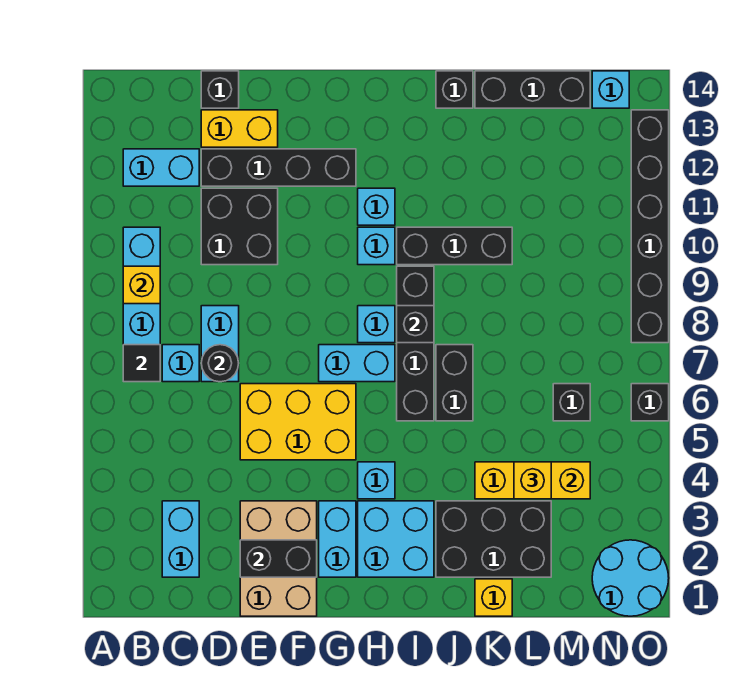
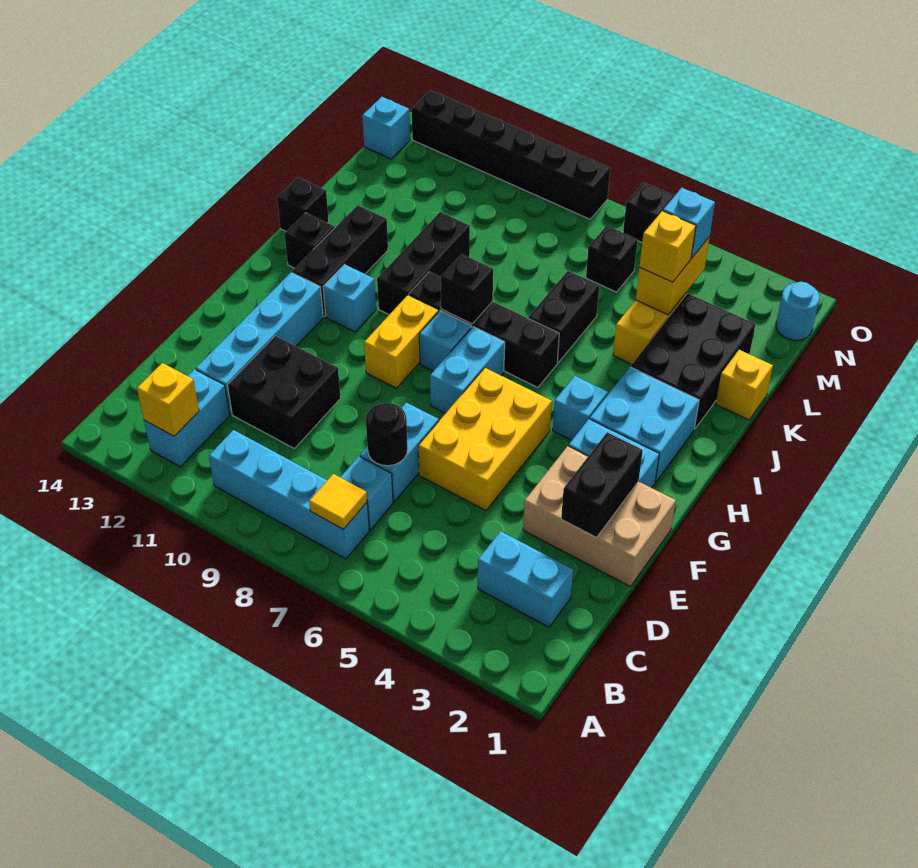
black tile B7 level 2 -> yellow tile B7 level 2
yellow brick B9 level 2 -> yellow brick B12 level 2
cyan brick D7:D8 level 1 -> cyan brick D7:E7 level 1
black brick D12:G12 level 1 -> cyan brick D12:G12 level 1
yellow brick D13:E13 level 1 -> yellow brick G9:H9 level 1
black brick D14 level 1 -> black brick I13 level 1
cyan brick H10 level 1 -> cyan brick M4 level 3
black brick J6:J7 level 1 -> black brick J6:K6 level 1
black brick K14:M14 level 1 -> black brick H12:J12 level 1
cyan round brick N1:O2 level 1 -> cyan round brick N1 level 1

